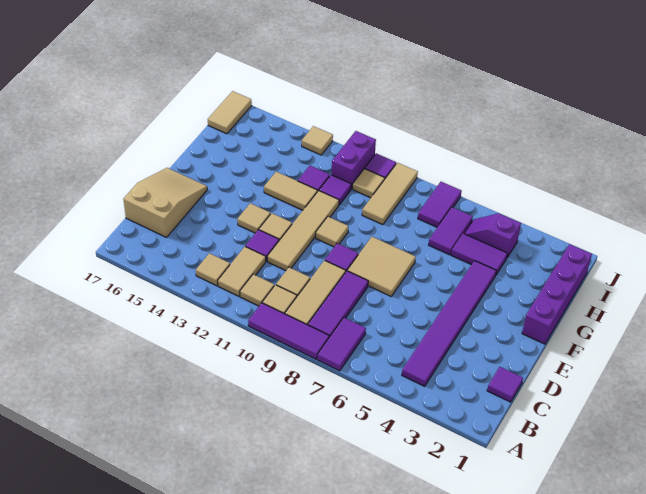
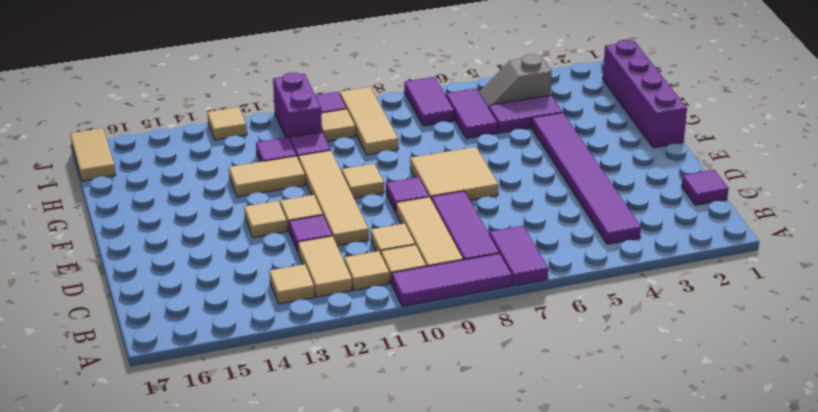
tan slope C16:E17 level 1 top C -> none
purple slope I4:I5 level 1 top 4 -> grey slope I4:I5 level 1 top 4

